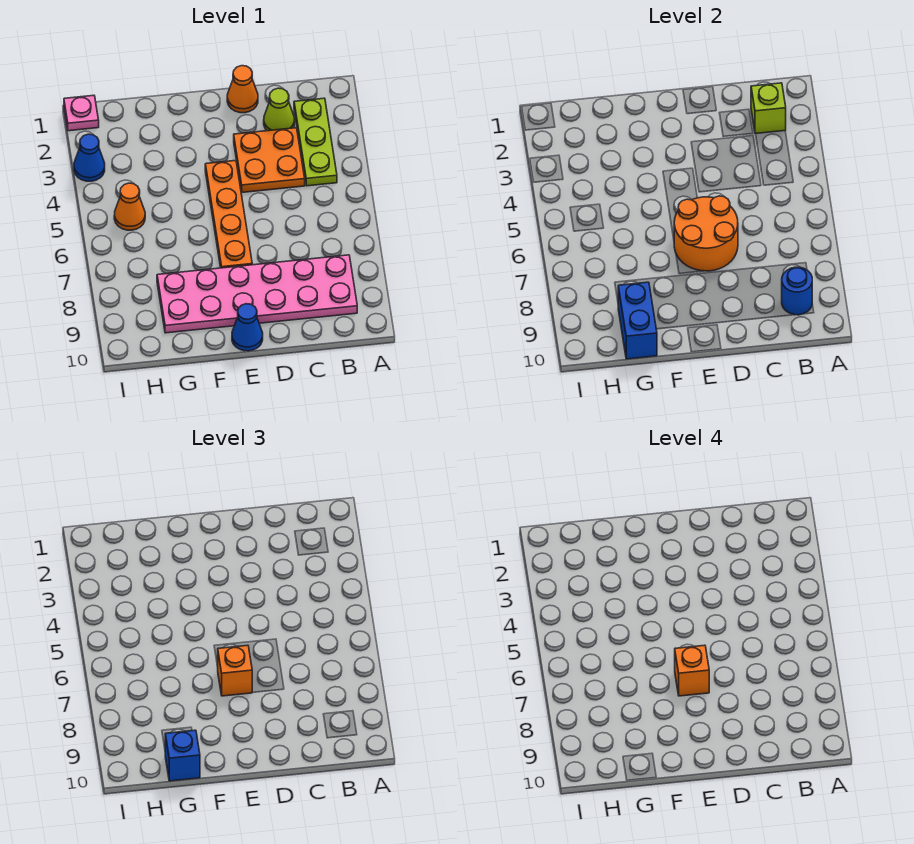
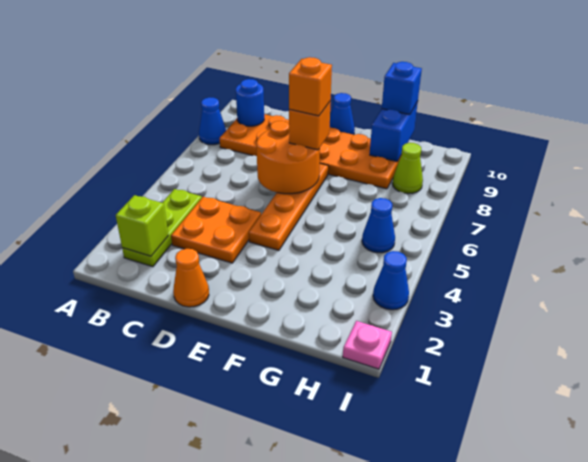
none -> blue cone A8 level 1
pink plate B8:G9 level 1 -> orange plate B8:G9 level 1
lime cone C2 level 1 -> lime cone H8 level 1
orange cone H5 level 1 -> blue cone H5 level 1

